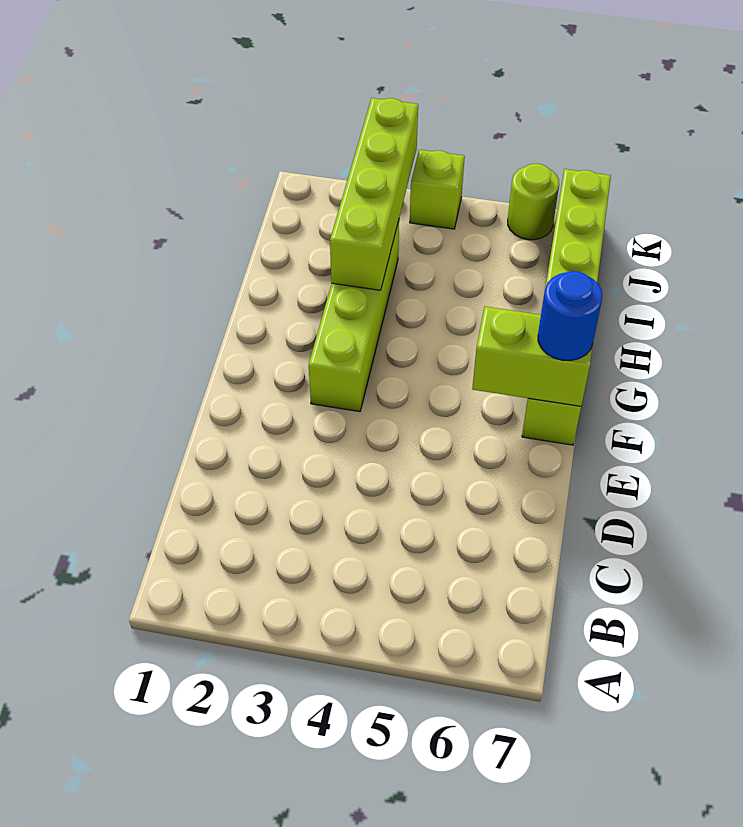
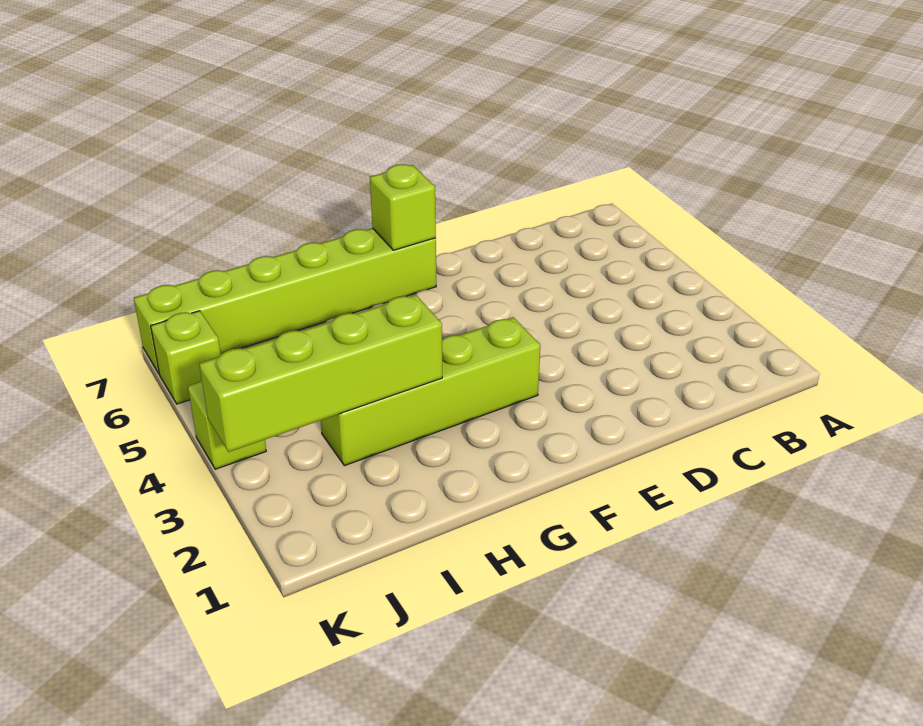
lime brick F6:F7 level 2 -> lime brick F7 level 2
blue round brick F7 level 3 -> none
lime round brick K6 level 1 -> lime brick K6 level 1

